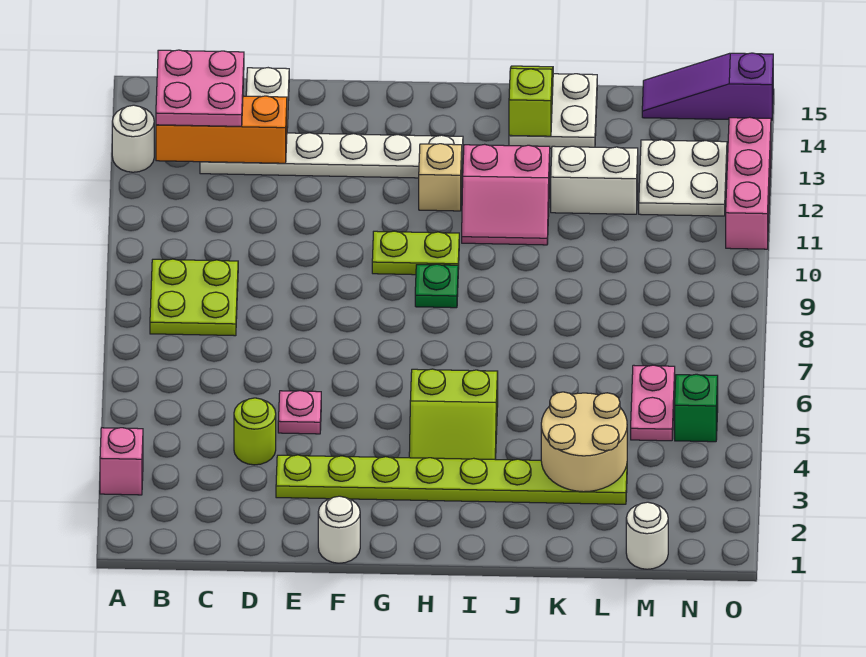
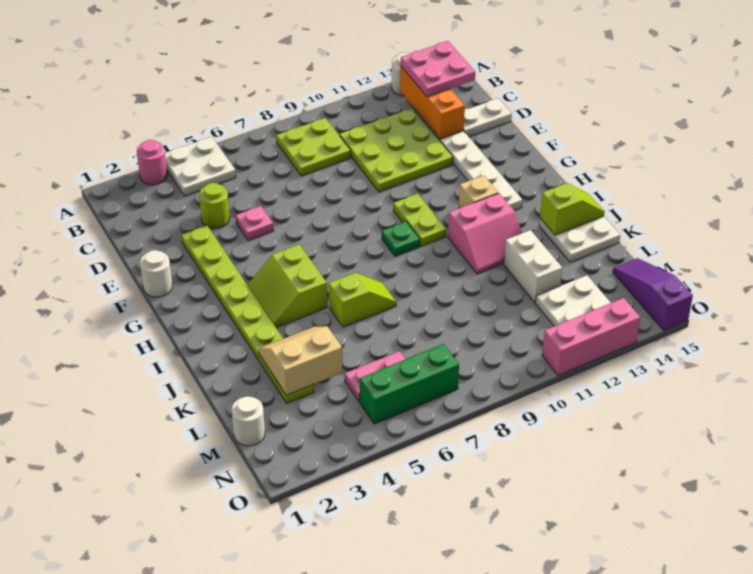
pink brick A3 level 1 -> pink round brick A3 level 1
none -> white plate A4:B5 level 1
none -> lime plate C10:E12 level 1
pink slope I11:J12 level 1 top 12 -> pink slope I11:J12 level 1 top I
none -> lime slope J6:J7 level 1 top 6
tan round brick K3:L4 level 2 -> tan slope K3:L4 level 2 top L
green brick N5 level 1 -> green brick N5:N7 level 1

